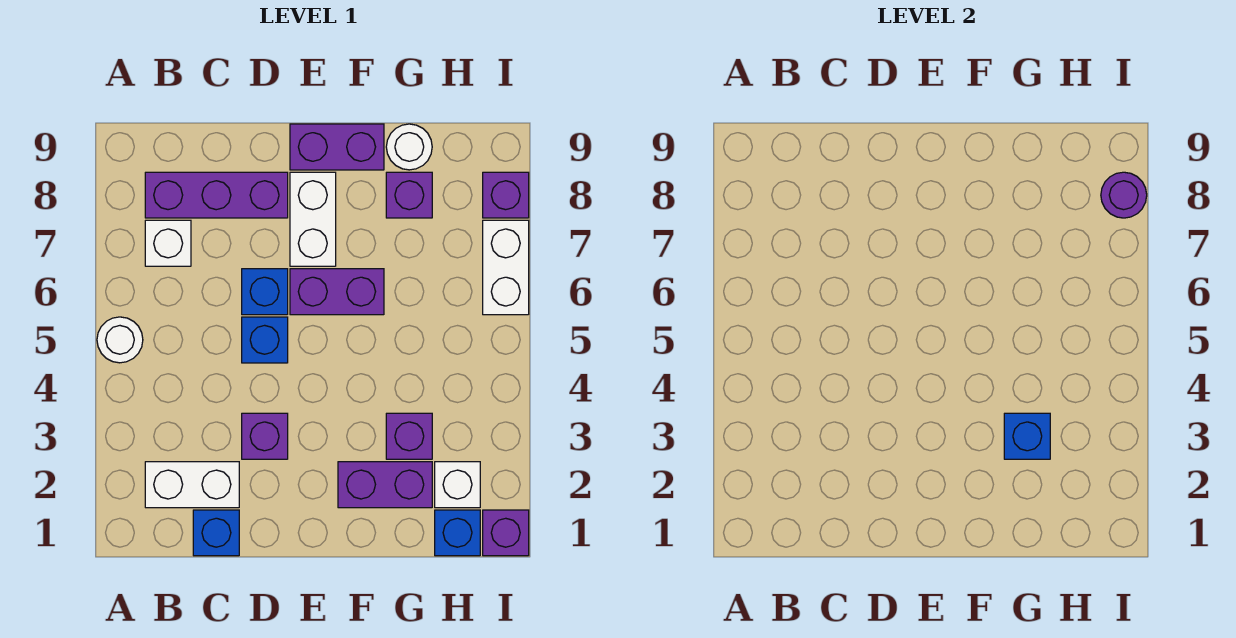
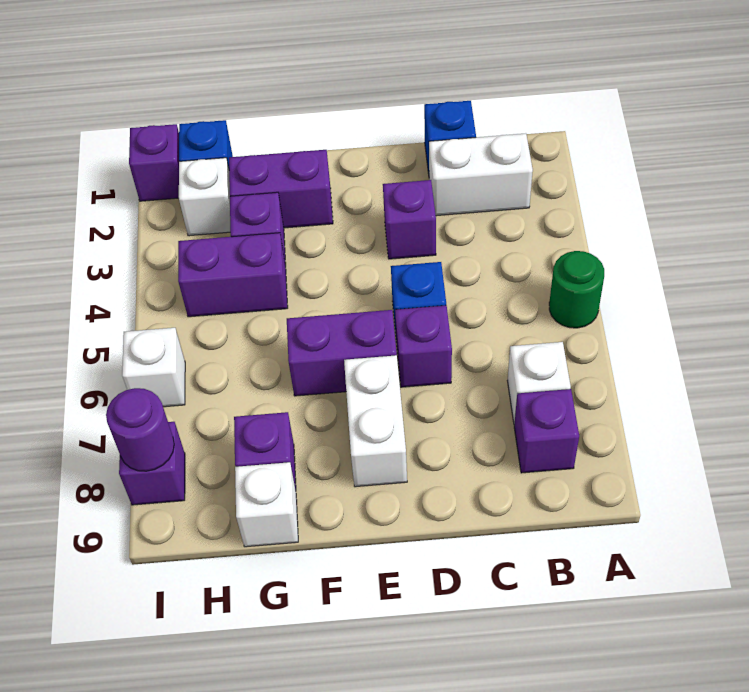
white round brick A5 level 1 -> green round brick A5 level 1
purple brick B8:D8 level 1 -> purple brick B8 level 1
blue brick D6 level 1 -> purple brick D6 level 1
purple brick E9:F9 level 1 -> purple brick G4:H4 level 1
blue brick G3 level 2 -> none
white round brick G9 level 1 -> white brick G9 level 1
white brick I6:I7 level 1 -> white brick I6 level 1

